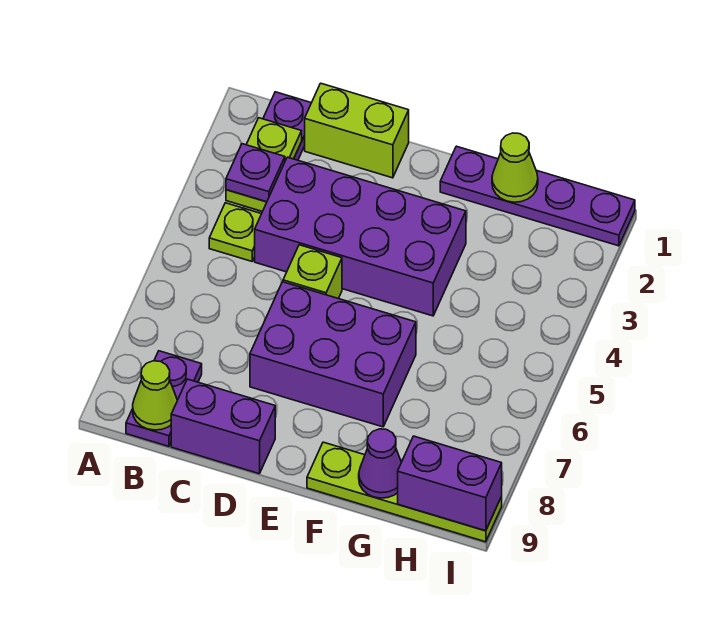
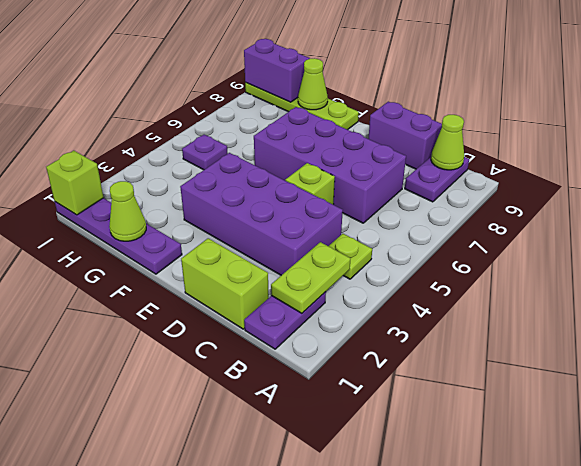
purple plate B3 level 3 -> purple plate H5 level 1
purple brick D6:F7 level 1 -> purple brick C6:F7 level 1
purple cone G9 level 2 -> lime cone G9 level 2
none -> lime brick I1 level 2

